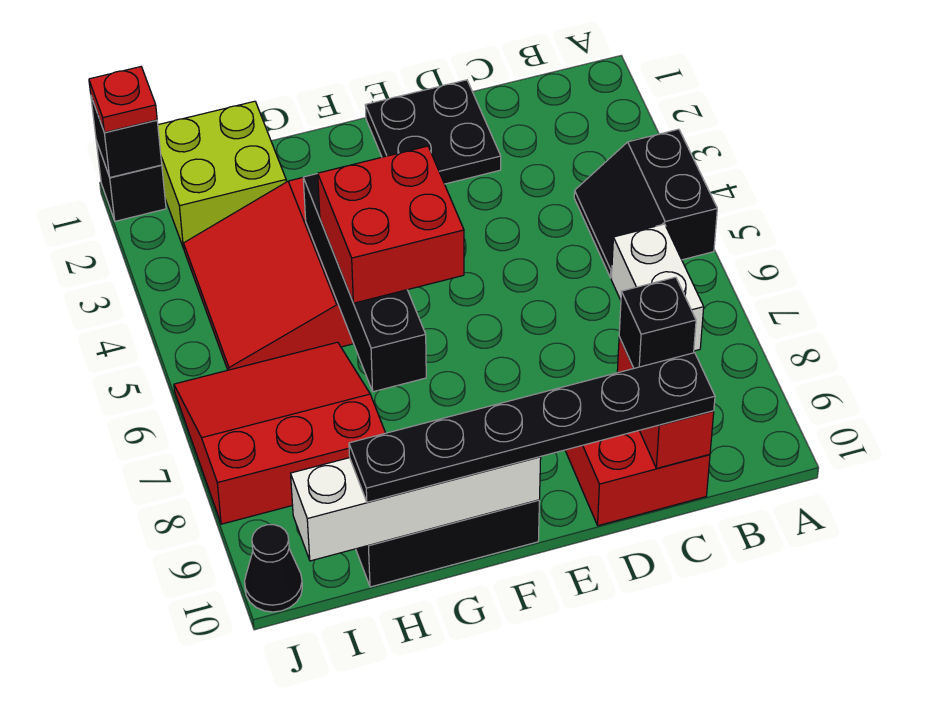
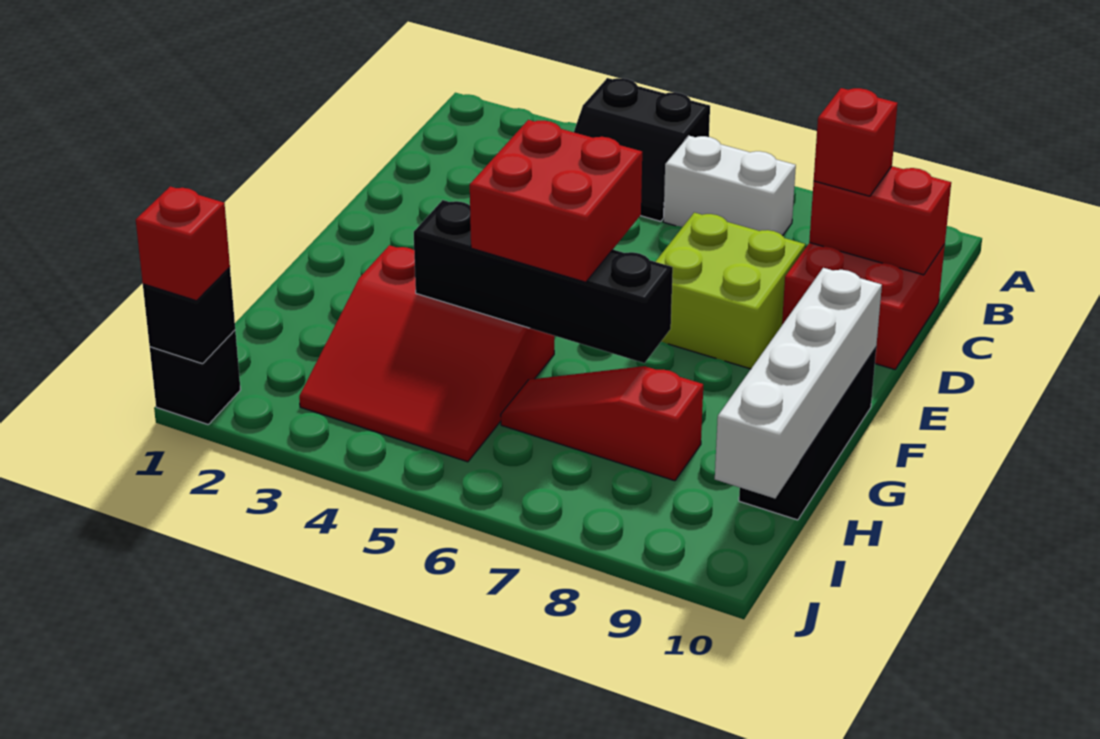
black brick C9 level 3 -> red brick C9 level 3
black plate C10:H10 level 3 -> none
black plate D1:E2 level 1 -> none
lime brick H1:I2 level 1 -> lime brick D7:E8 level 1
red slope H6:J8 level 1 top 8 -> red slope H6:H8 level 1 top 8
red plate J1 level 3 -> red brick J1 level 3
black cone J10 level 1 -> none

